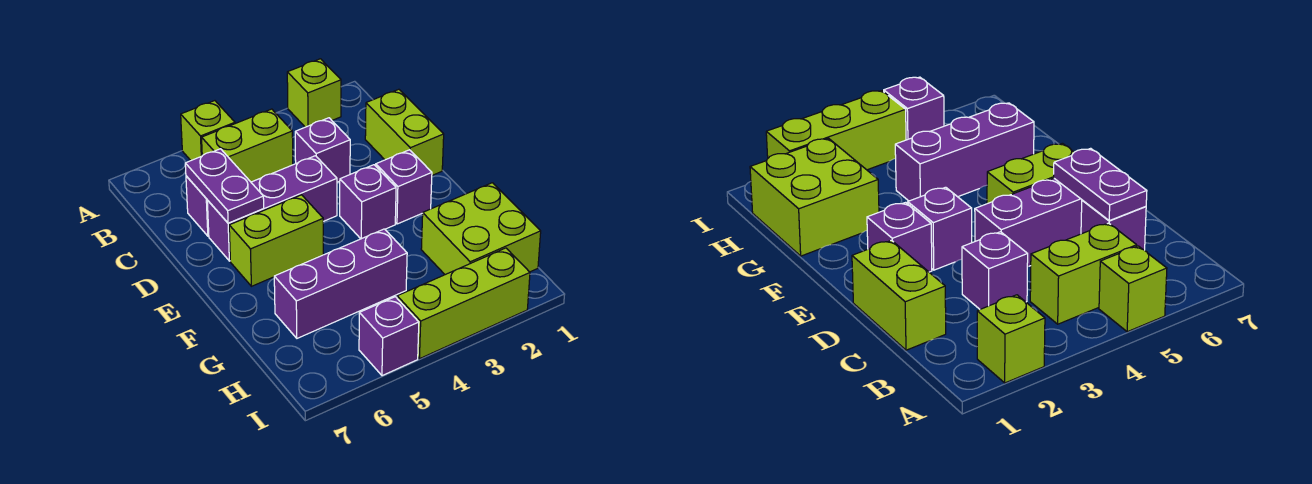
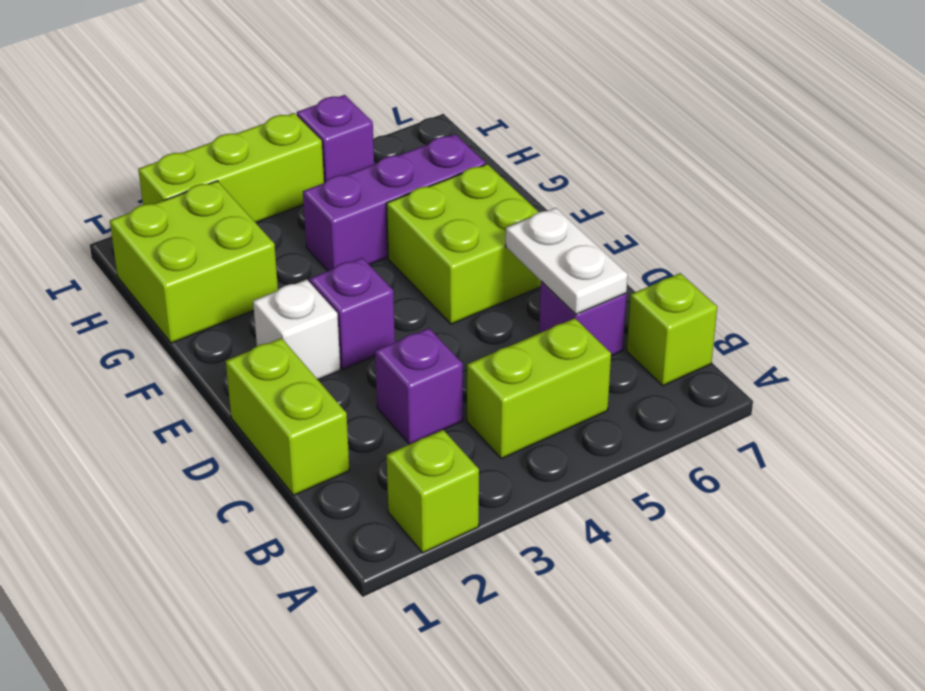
lime brick A5 level 1 -> lime brick B7 level 1
purple plate C6:D6 level 2 -> white plate C6:D6 level 2
purple brick D4:D6 level 1 -> none
purple brick E2 level 1 -> white brick E2 level 1
lime brick E5:E6 level 1 -> lime brick E5:F6 level 1

